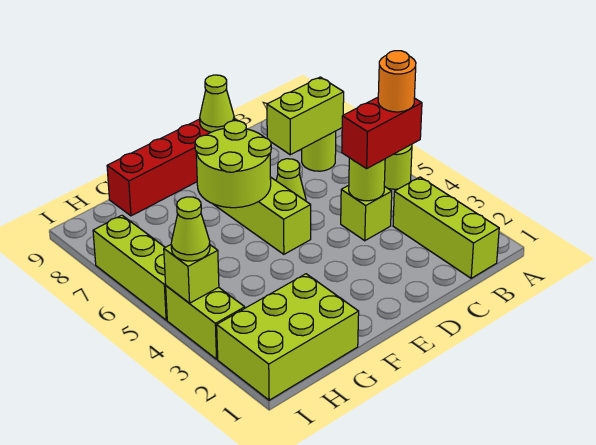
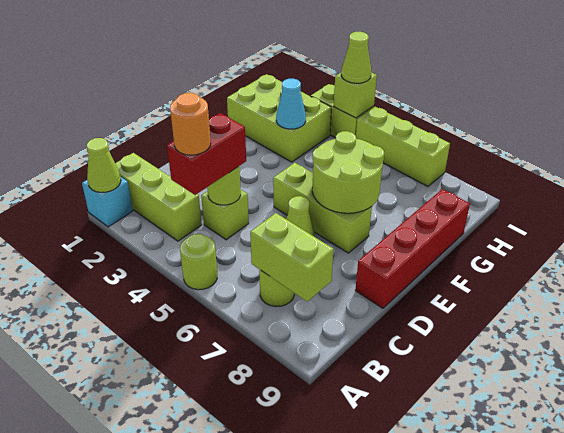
none -> cyan brick A1 level 1
lime brick B7:C7 level 2 -> lime brick B7:B8 level 2
lime cone D9 level 2 -> lime cone A1 level 2
lime brick G1:I2 level 1 -> lime brick G1:H3 level 1
none -> cyan cone G3 level 2

